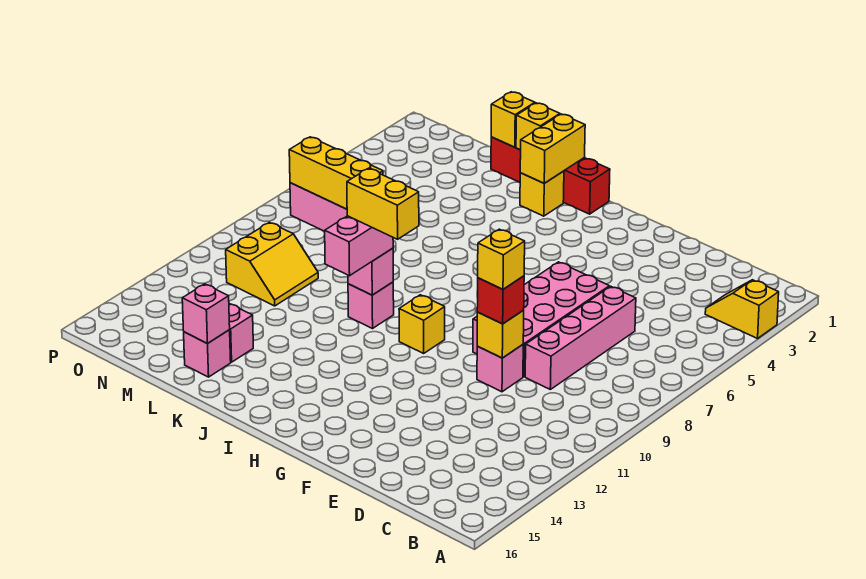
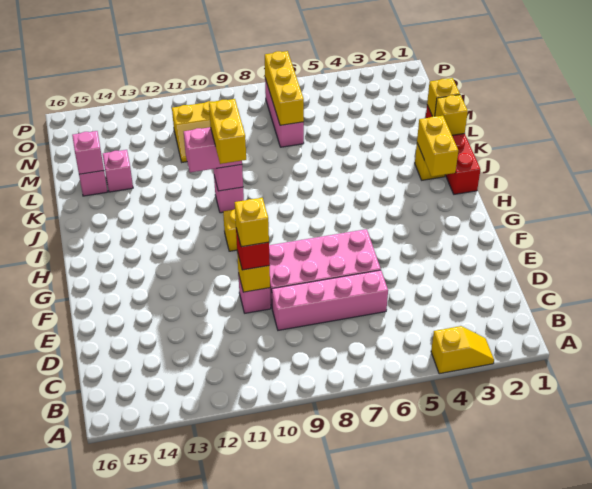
yellow slope A3:B3 level 1 top A -> yellow slope A3:A4 level 1 top 4
yellow brick J1:J2 level 2 -> yellow brick I2:J2 level 2

